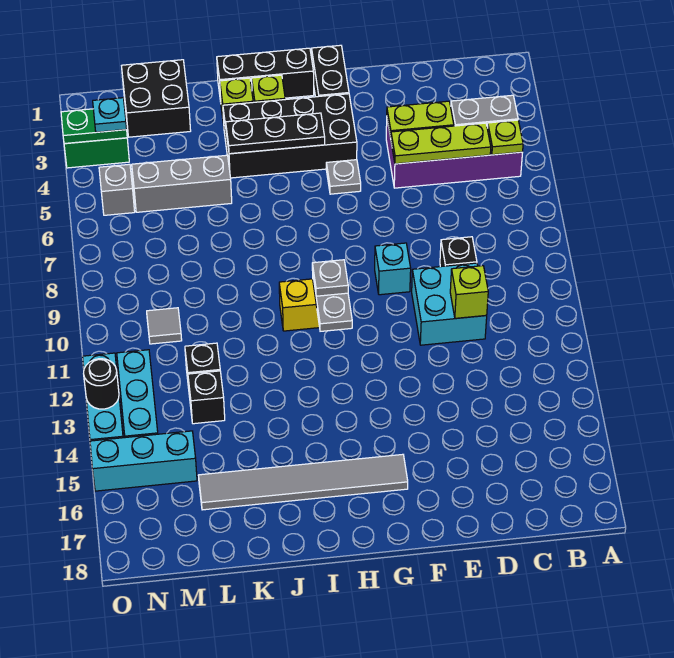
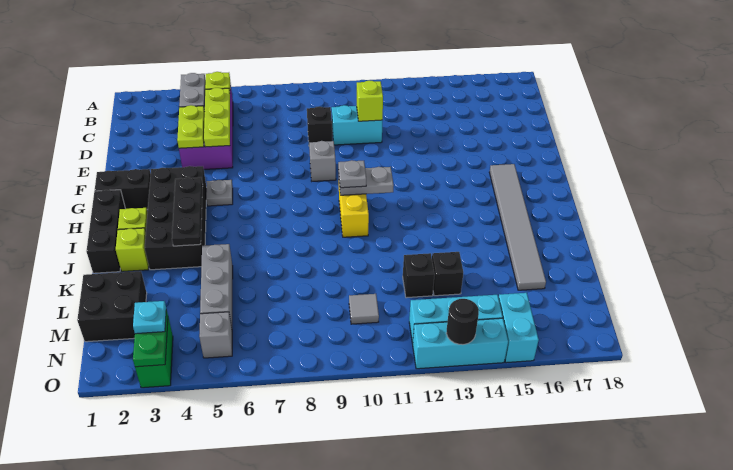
cyan brick D10:E11 level 1 -> cyan brick D10:D11 level 1
cyan brick F9 level 1 -> grey brick F9 level 1
cyan brick M15:O15 level 1 -> cyan brick N15:O15 level 1

